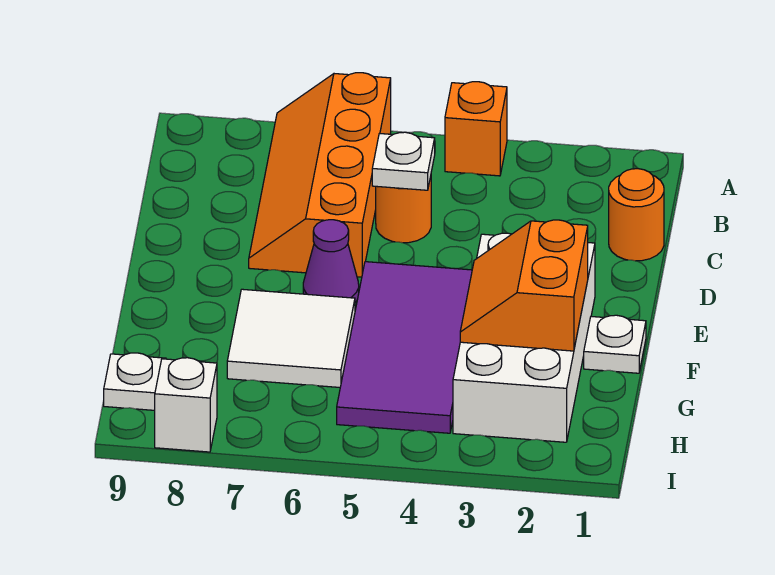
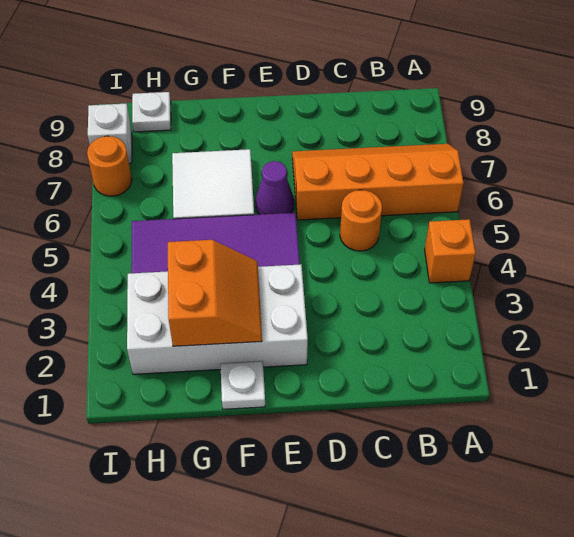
orange round brick C1 level 1 -> orange round brick I7 level 1
white plate C5 level 2 -> none
orange slope F2:G3 level 2 top 2 -> orange slope F2:G3 level 2 top G

